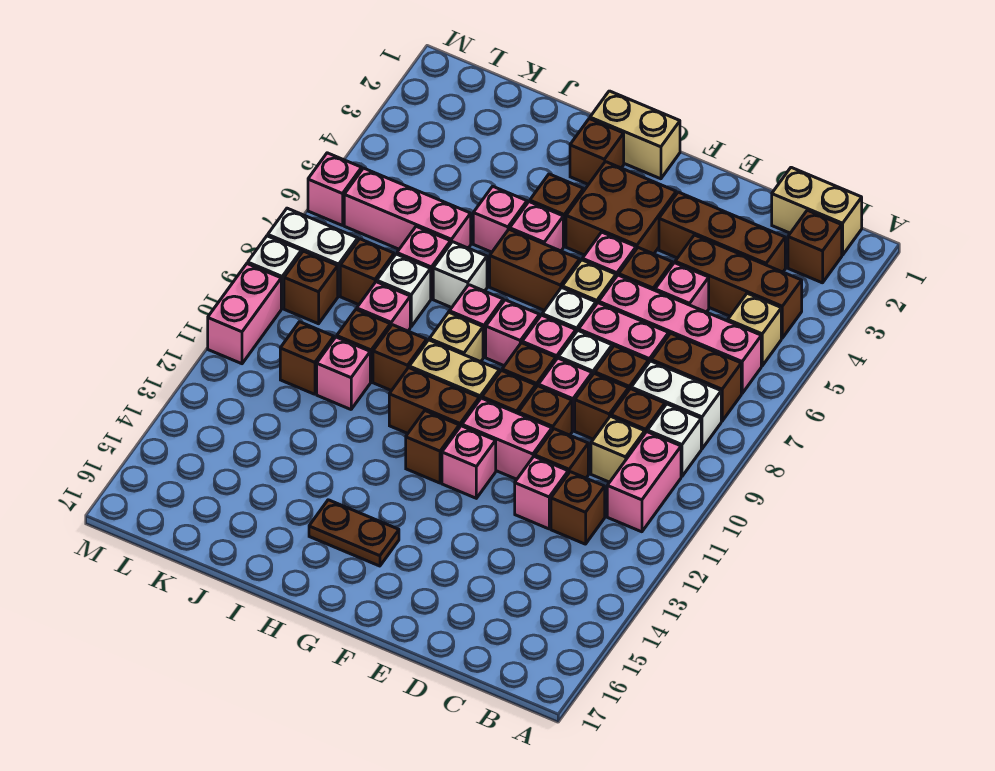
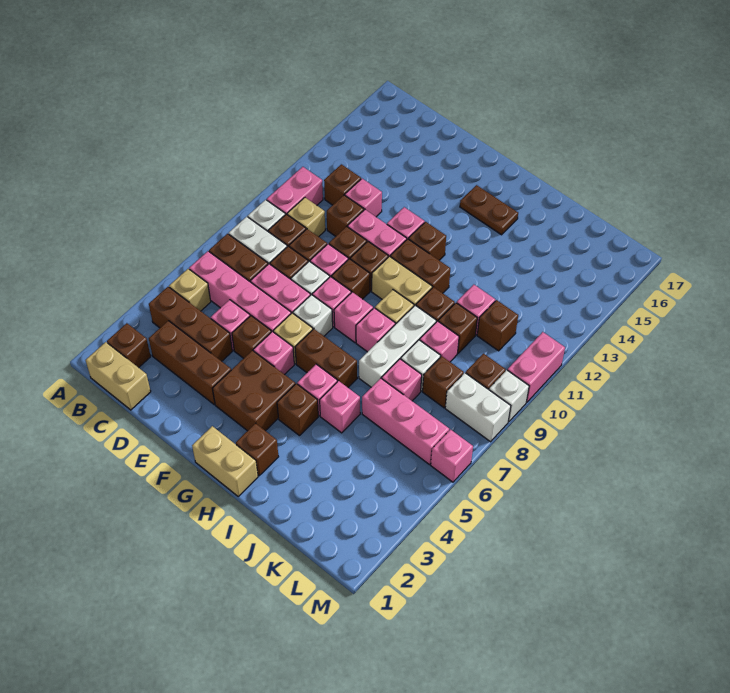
white brick I7 level 1 -> white brick I7:I9 level 1

